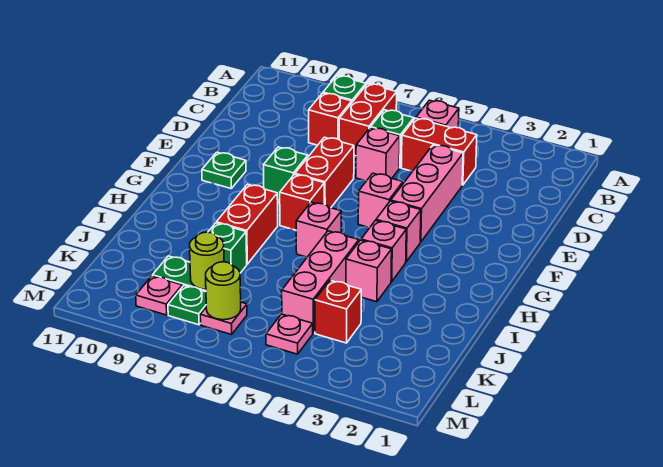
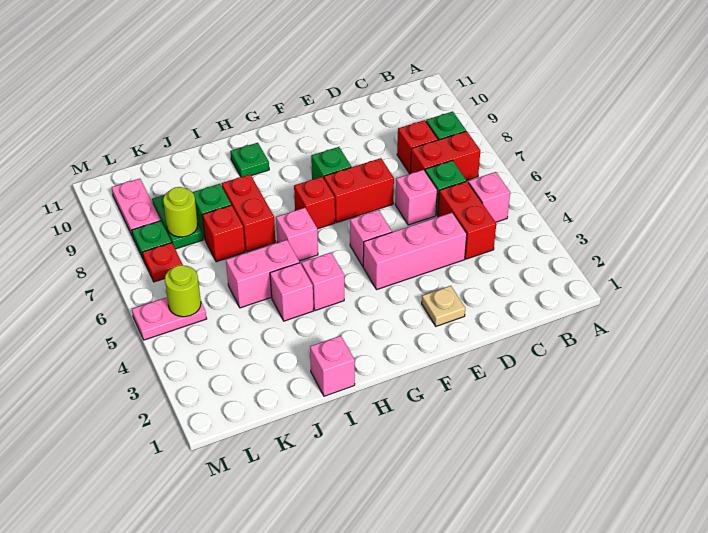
none -> tan plate E2 level 1
green plate F10 level 1 -> green plate H10 level 1
pink brick G4 level 1 -> pink brick I1 level 1
red brick H8:I8 level 1 -> red brick I7:I8 level 1
pink brick I5:K5 level 1 -> pink brick I5:J5 level 1
red brick K4 level 1 -> red brick J7 level 1
pink plate L5 level 1 -> pink plate L5:M5 level 1
pink plate L7 level 1 -> red plate L7 level 1
lime round brick L7 level 2 -> lime round brick L5 level 2
pink plate L9 level 1 -> pink plate L9:L10 level 1

